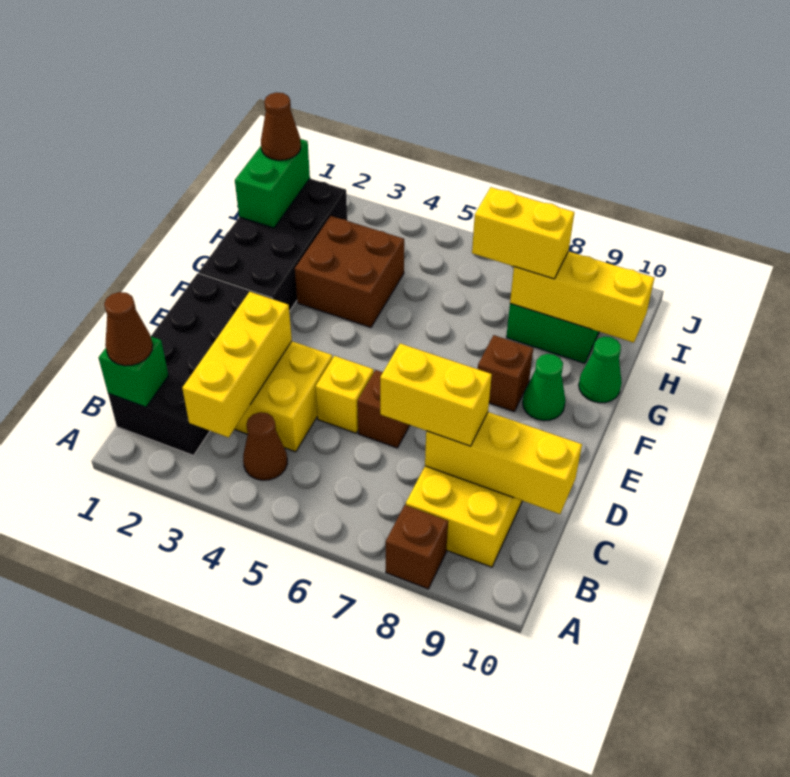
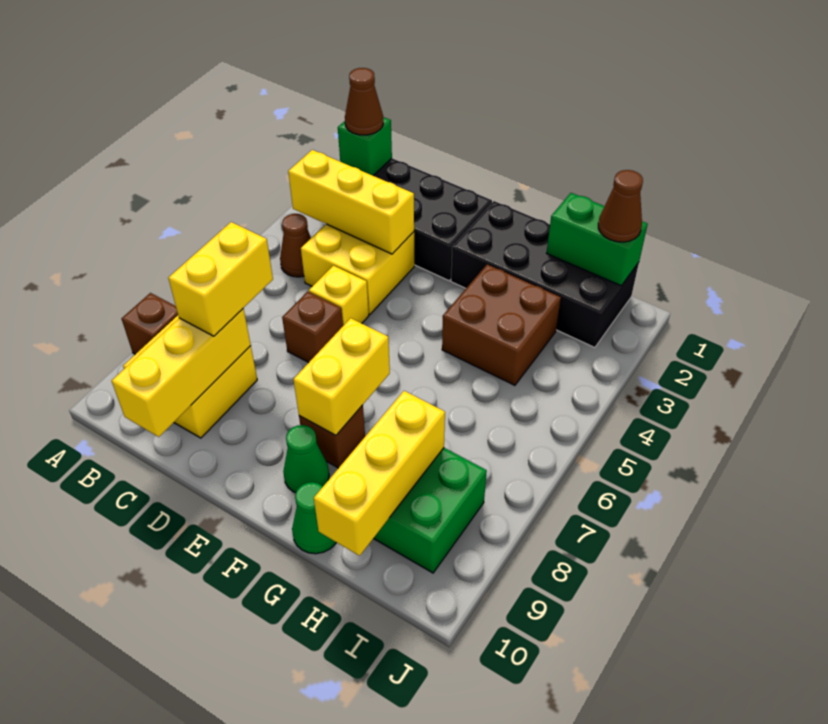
yellow brick H7:H8 level 3 -> yellow brick F7:F8 level 2

